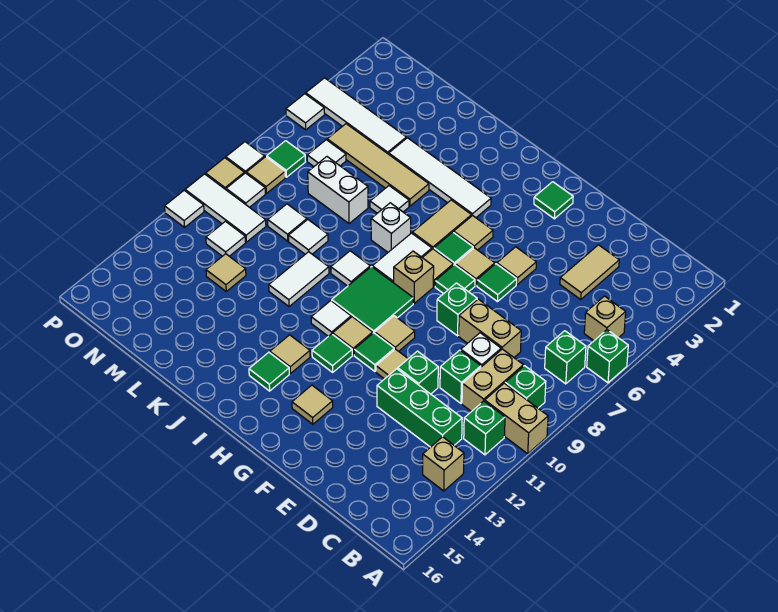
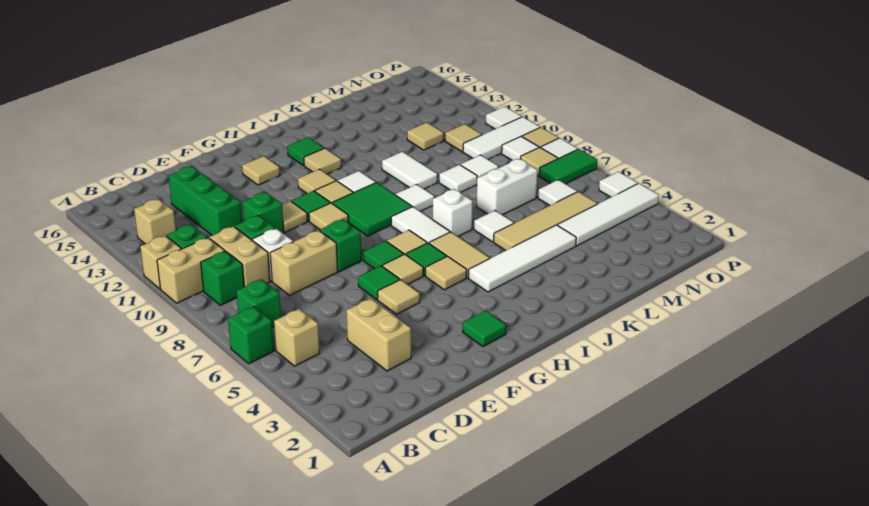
green brick C12:E12 level 1 -> green brick D12:D14 level 1
tan tile D3:D4 level 1 -> tan brick D3:D4 level 1
tan brick H8 level 1 -> tan brick A11 level 1
green tile H12 level 1 -> tan tile H12 level 1
white tile N11 level 1 -> tan tile N11 level 1
green tile O7 level 1 -> green tile O7:P7 level 1

